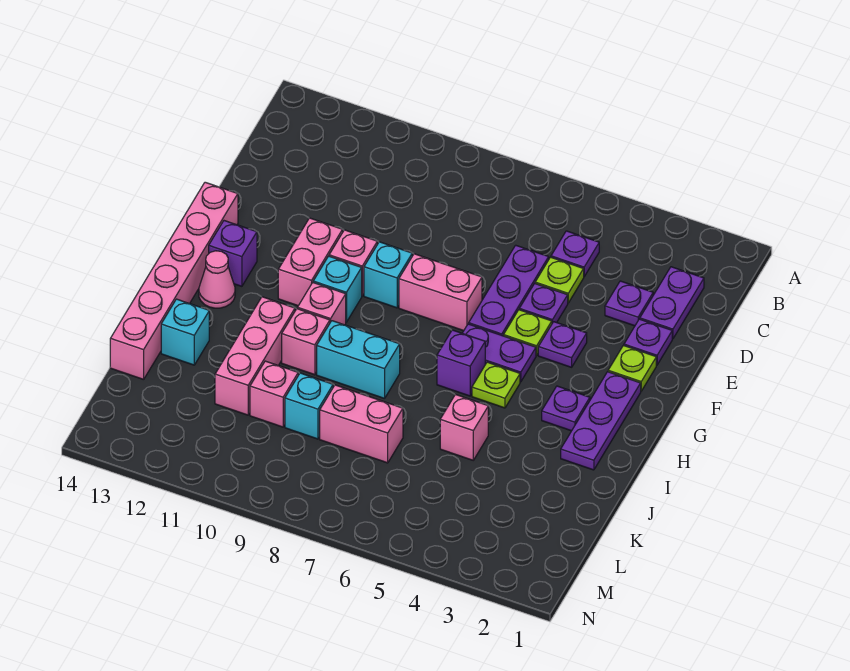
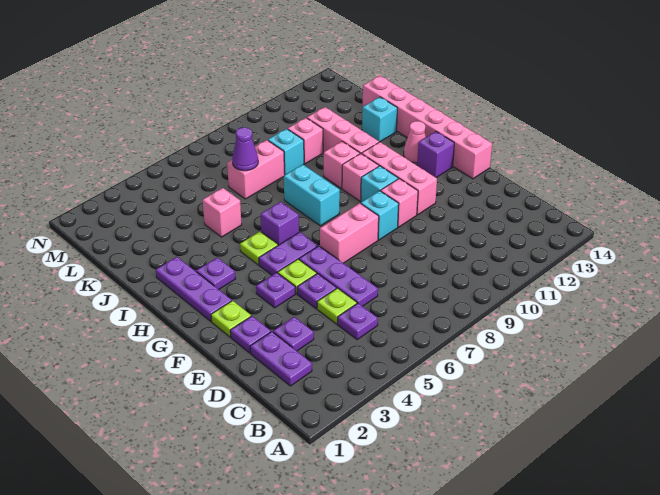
pink brick F11:G11 level 1 -> pink brick F11:H11 level 1
cyan brick I8:I9 level 1 -> cyan brick H8:I8 level 1
none -> purple cone K7 level 2

